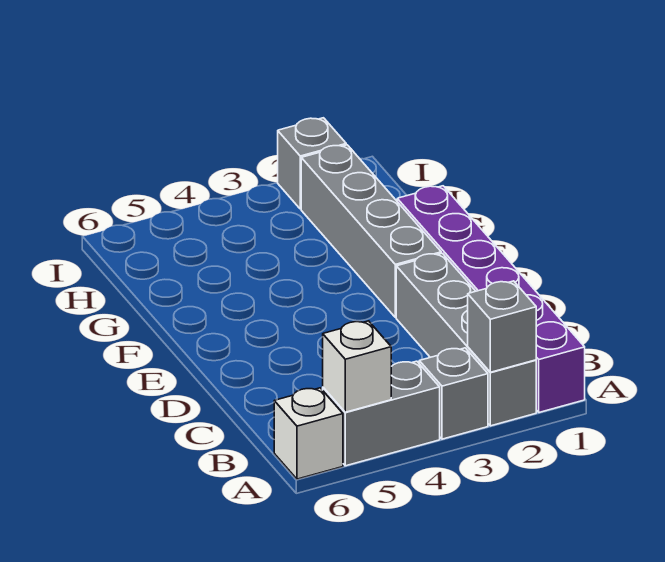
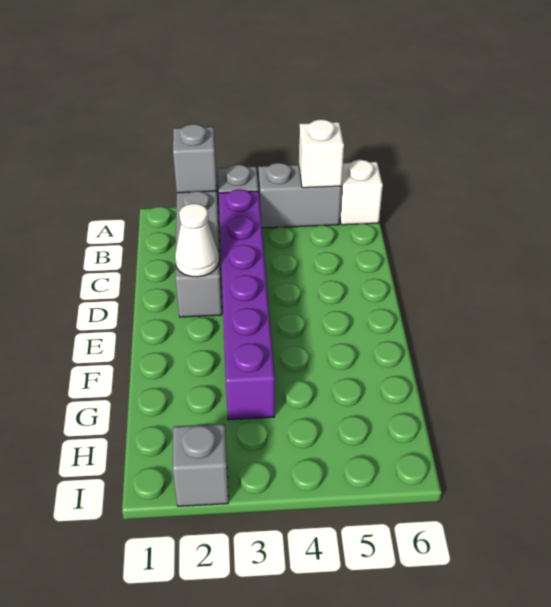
purple brick A1:F1 level 1 -> purple brick B3:G3 level 1
none -> white cone D2 level 2
grey brick E2:H2 level 1 -> none

